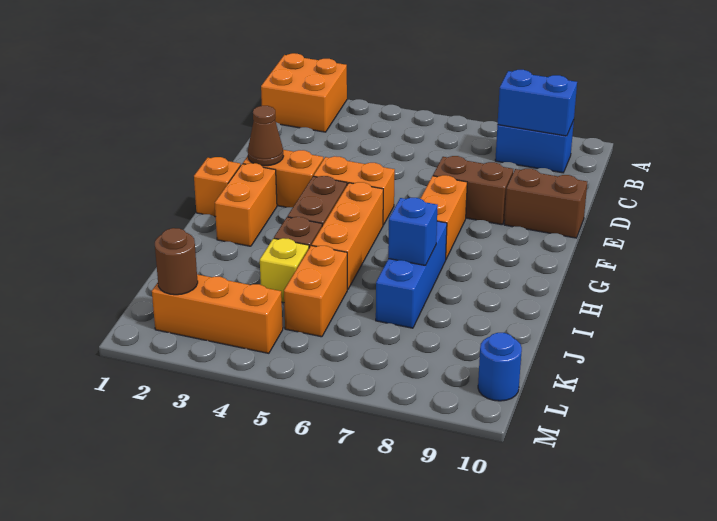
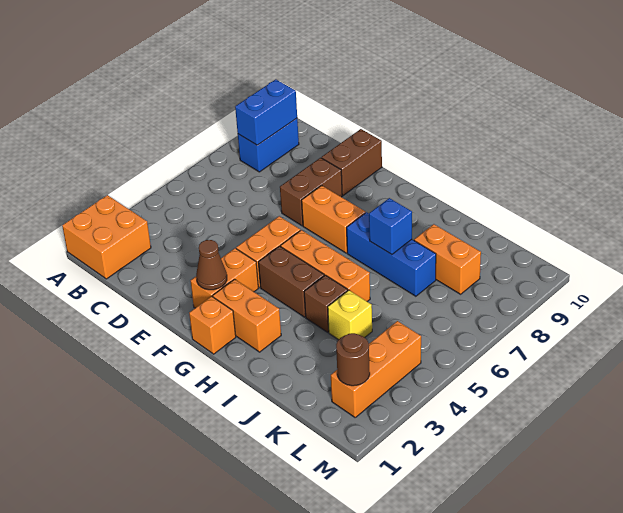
orange brick J5:K5 level 1 -> orange brick J8:K8 level 1
blue round brick L10 level 1 -> none

